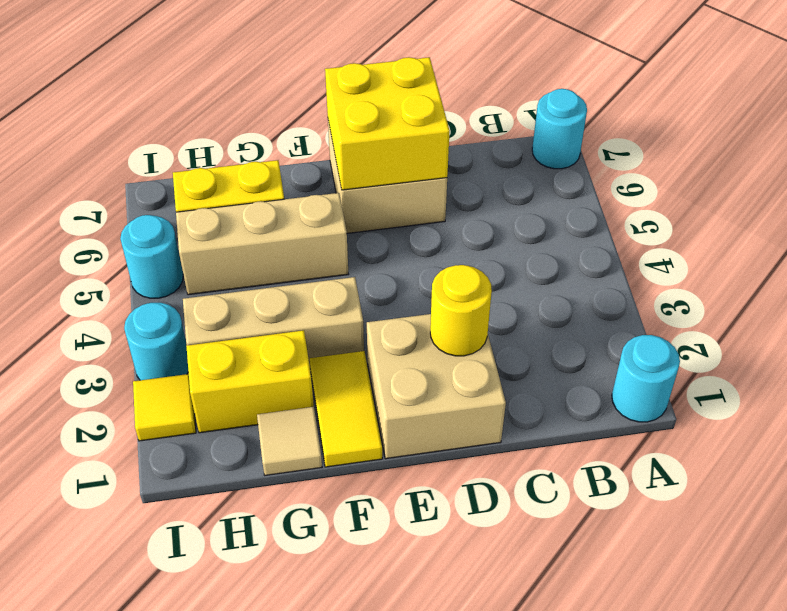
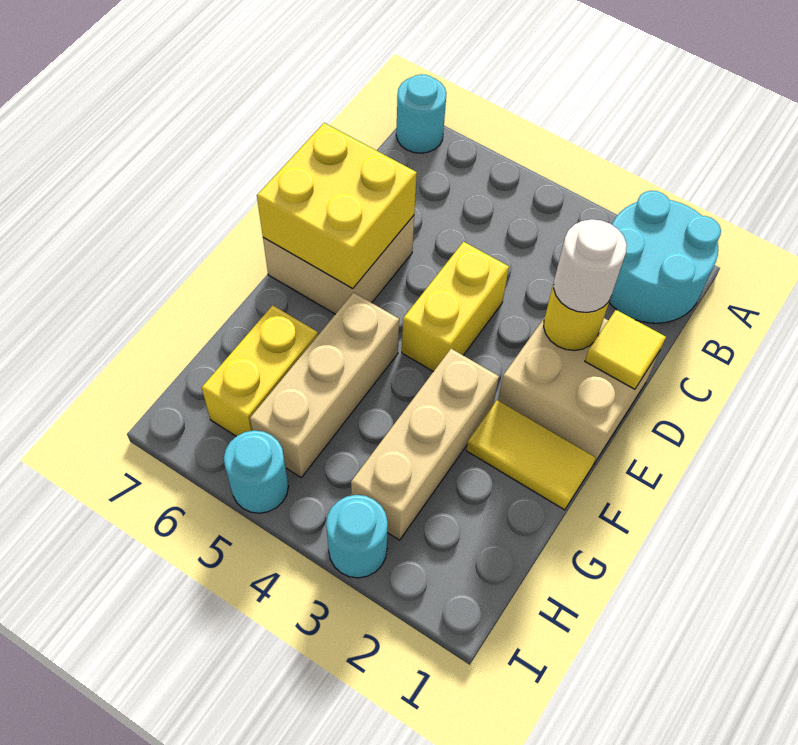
cyan round brick A1 level 1 -> cyan round brick A1:B2 level 1
none -> white round brick D2 level 3
tan tile G1 level 1 -> none
yellow brick G2:H2 level 1 -> yellow brick D4:E4 level 1
yellow tile I2 level 1 -> yellow tile D1 level 2

